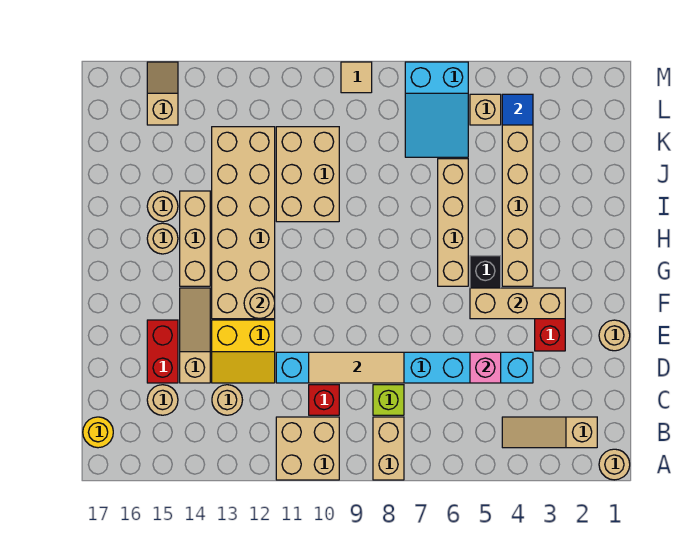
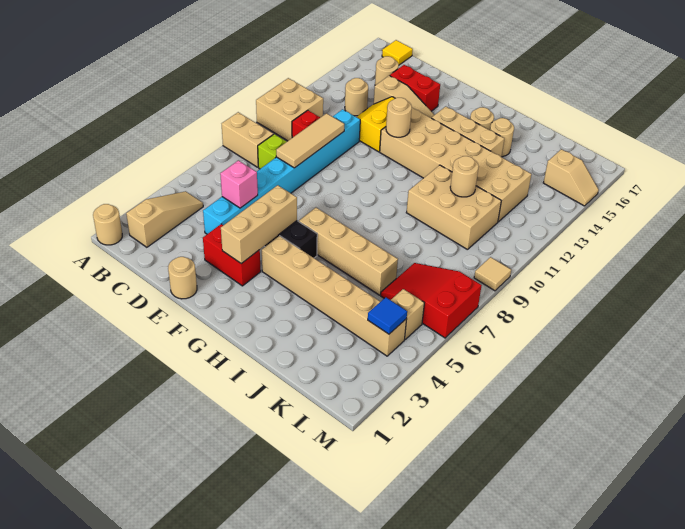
yellow round brick B17 level 1 -> yellow tile B17 level 1
none -> tan round brick J11 level 2
cyan slope K6:M7 level 1 top M -> red slope K6:M7 level 1 top M

